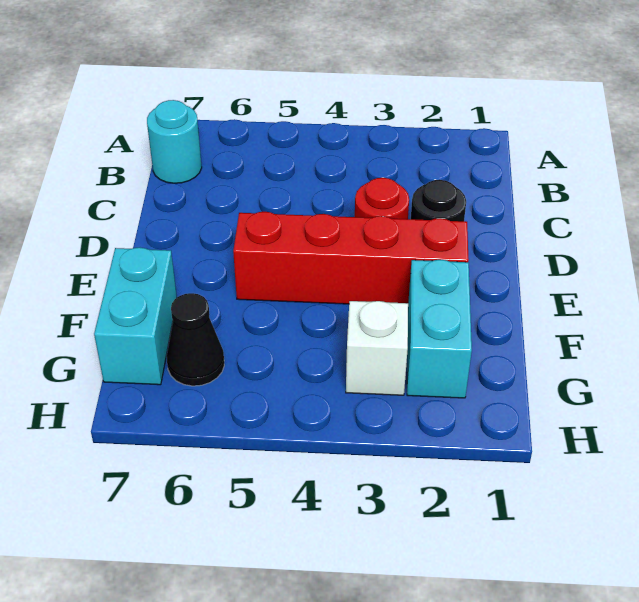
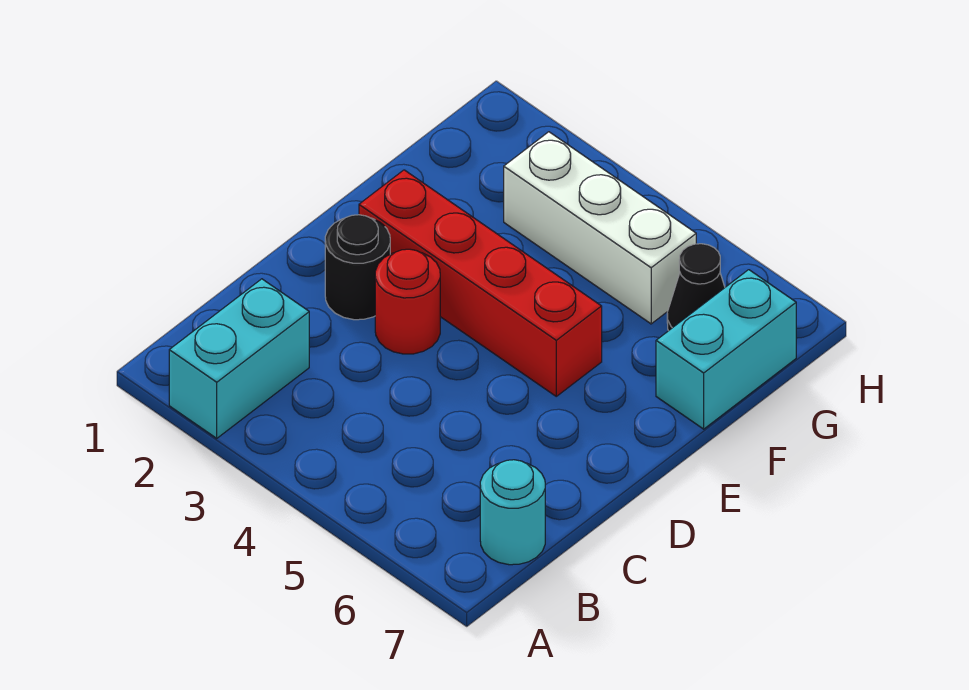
cyan brick F2:G2 level 1 -> cyan brick A2:B2 level 1
white brick G3 level 1 -> white brick G3:G5 level 1

